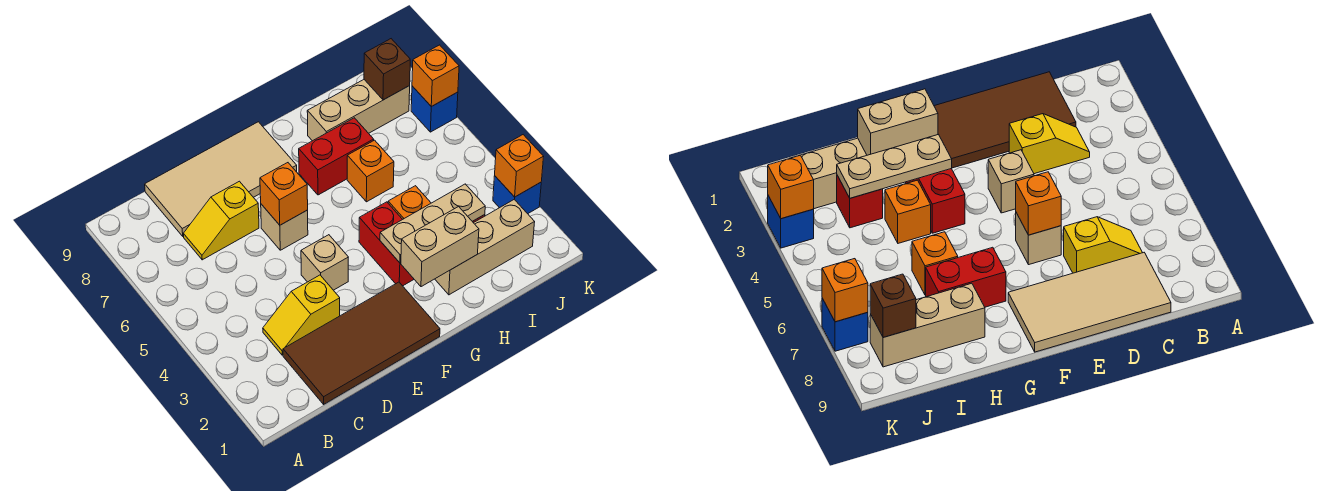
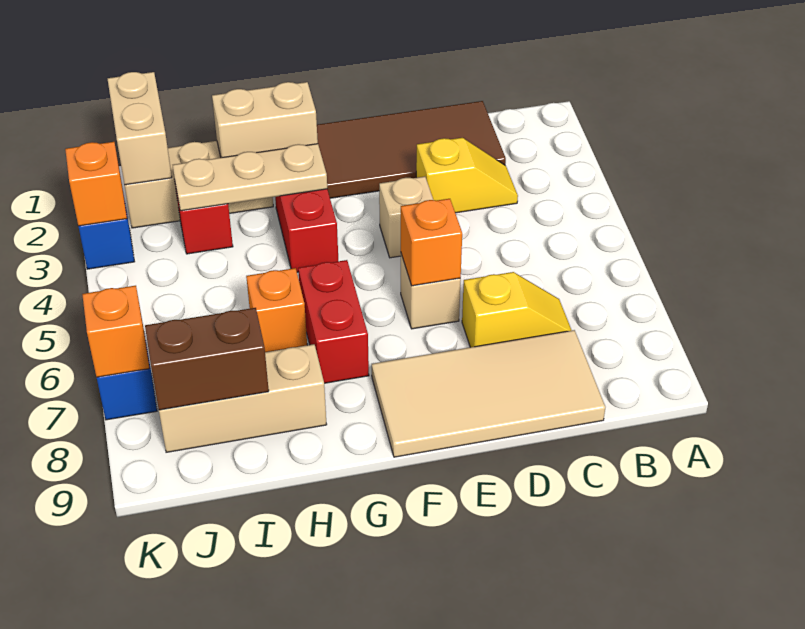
red brick G7:H7 level 1 -> red brick G6:G7 level 1
orange brick H4 level 1 -> none
none -> tan brick J1:J2 level 2
brown brick J8 level 2 -> brown brick I8:J8 level 2

